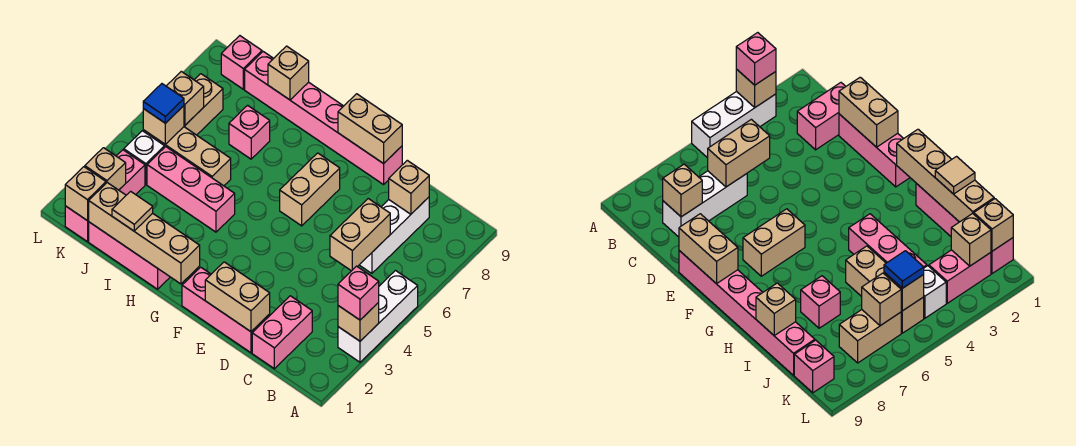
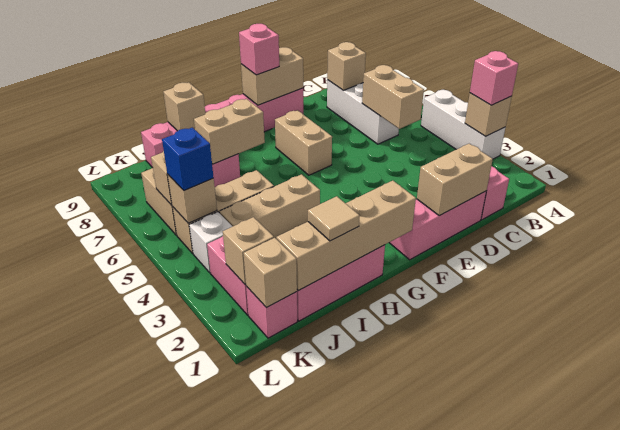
pink brick H4:J4 level 1 -> tan brick H4:J4 level 1
none -> tan brick H7:I7 level 2
blue tile K5 level 3 -> blue brick K5 level 3
pink brick K9 level 1 -> pink brick F9 level 3

